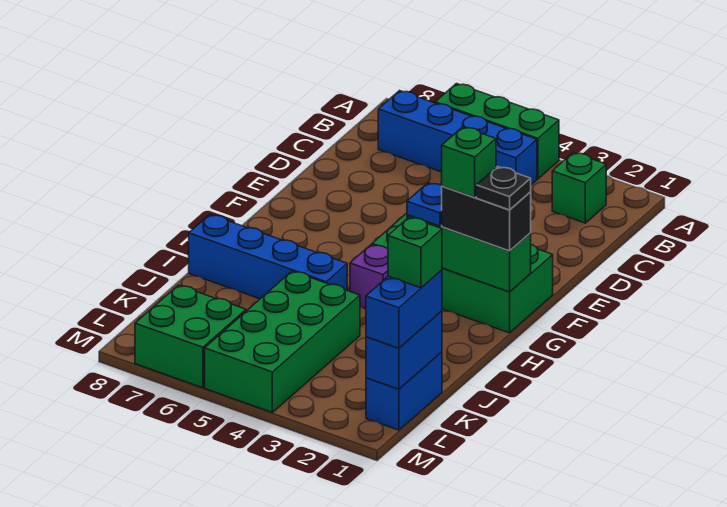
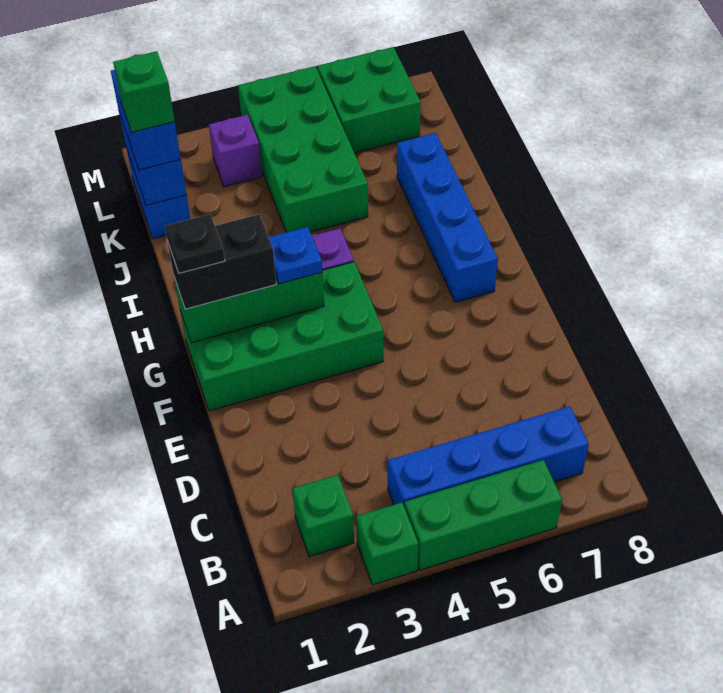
green brick G2 level 4 -> green brick A3 level 1
blue brick I5:I8 level 1 -> blue brick G7:J7 level 1
none -> purple brick L3 level 1

